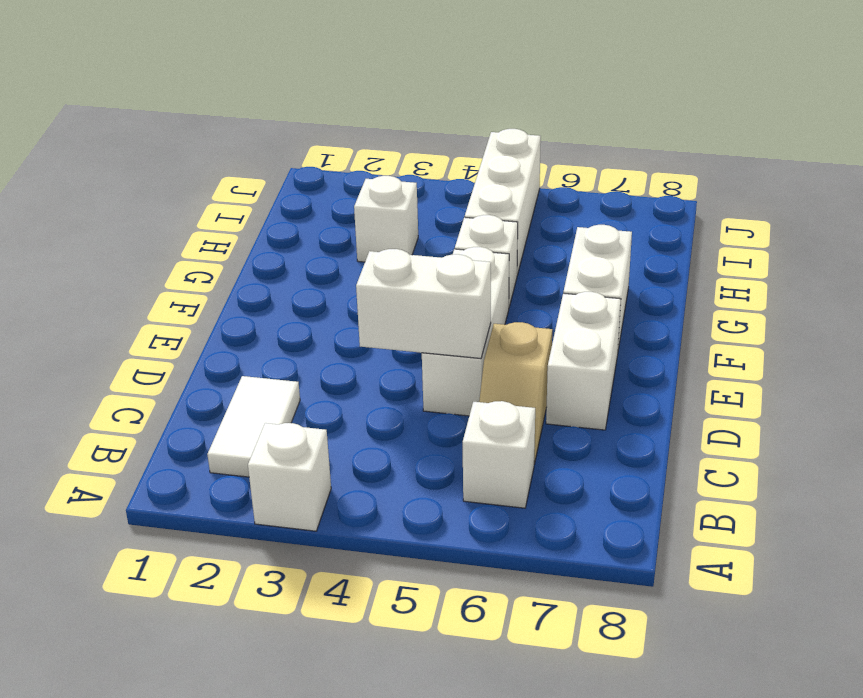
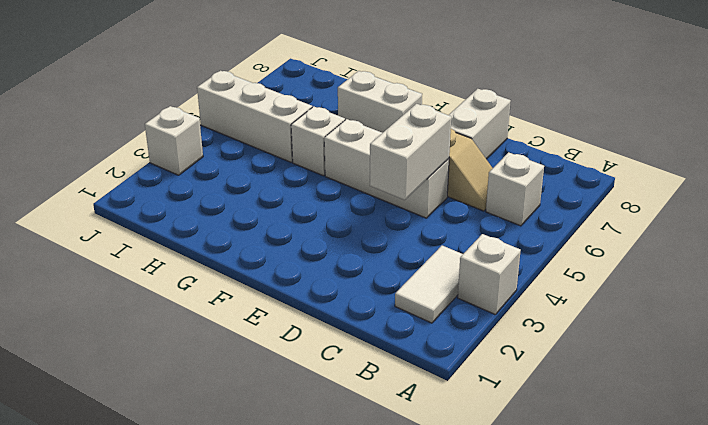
white tile B2:C2 level 1 -> white tile B2:B3 level 1
white brick D7:E7 level 1 -> white brick D7:D8 level 1
white brick H3 level 1 -> white brick J3 level 1

